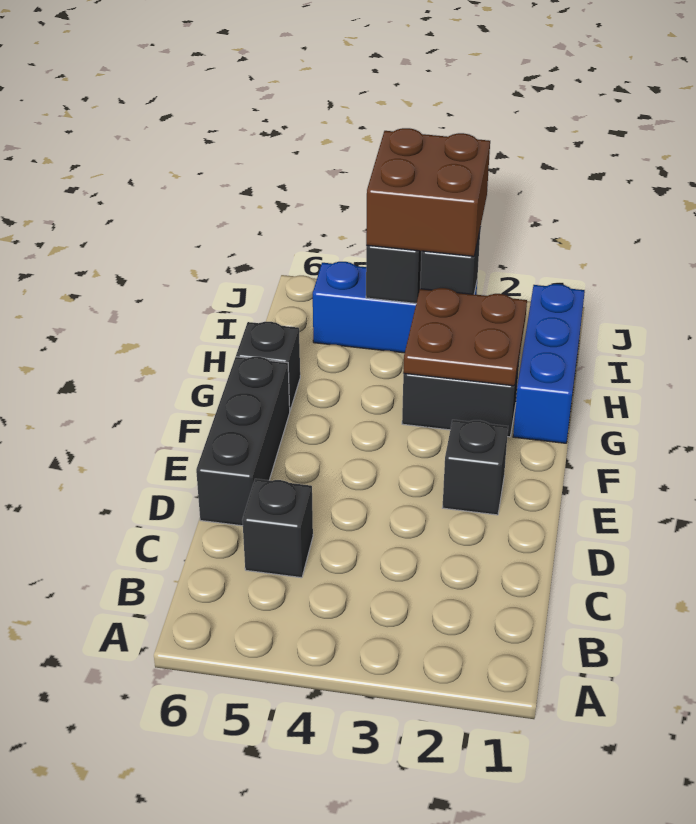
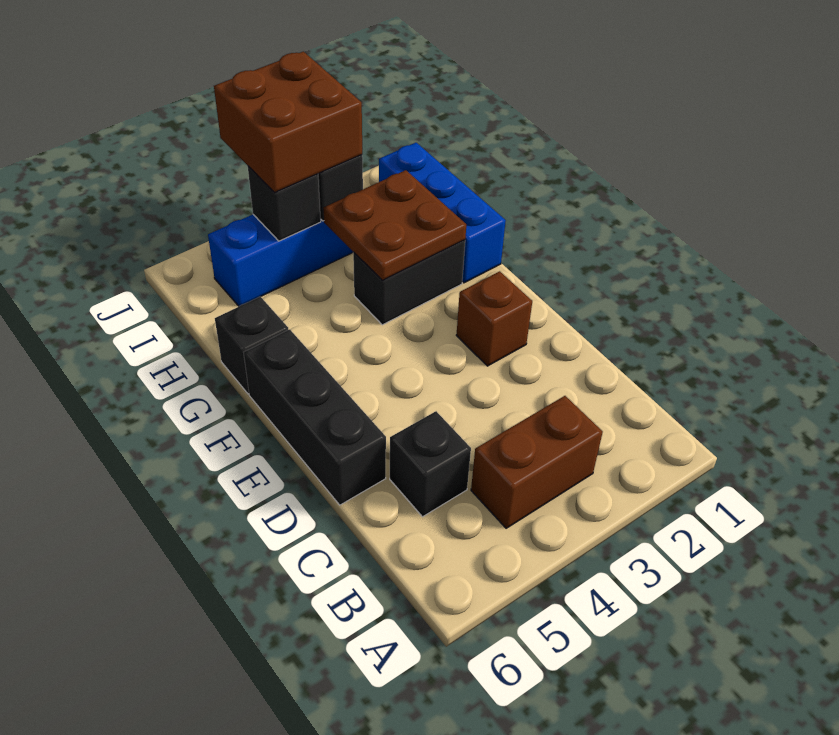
none -> brown brick B3:B4 level 1
black brick E2 level 1 -> brown brick E2 level 1

